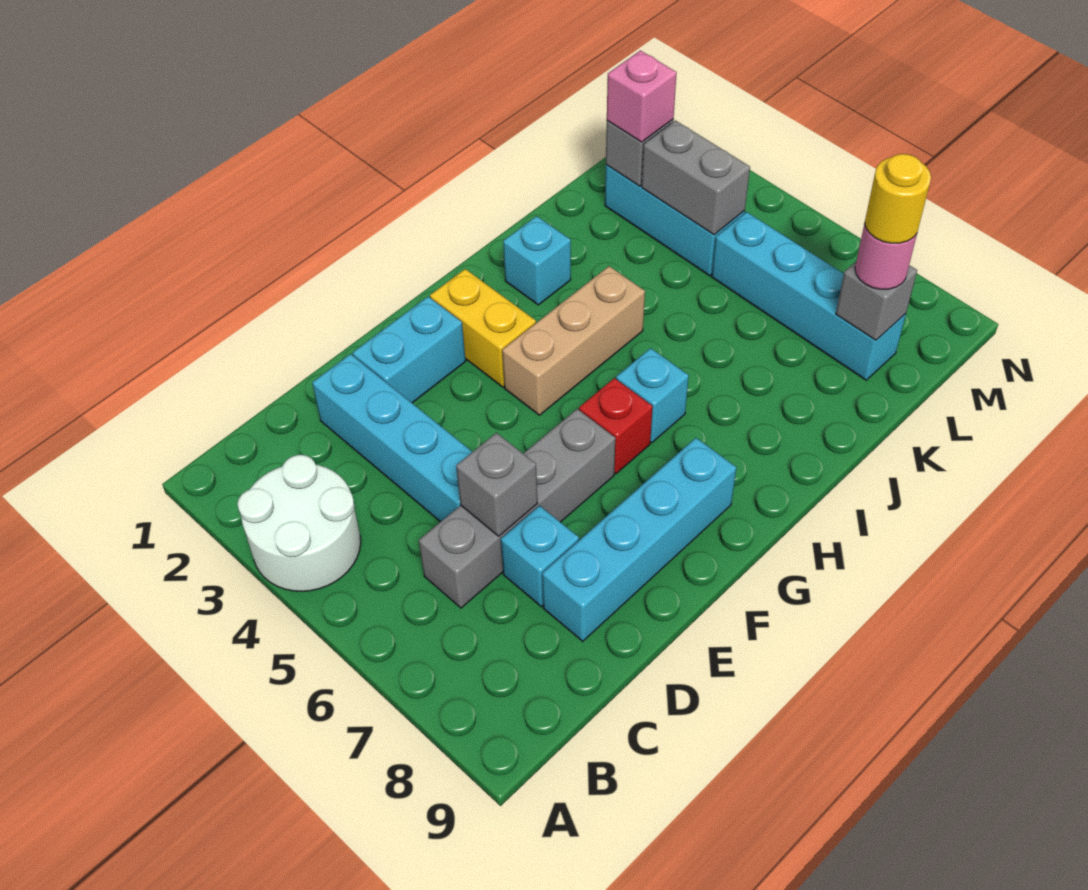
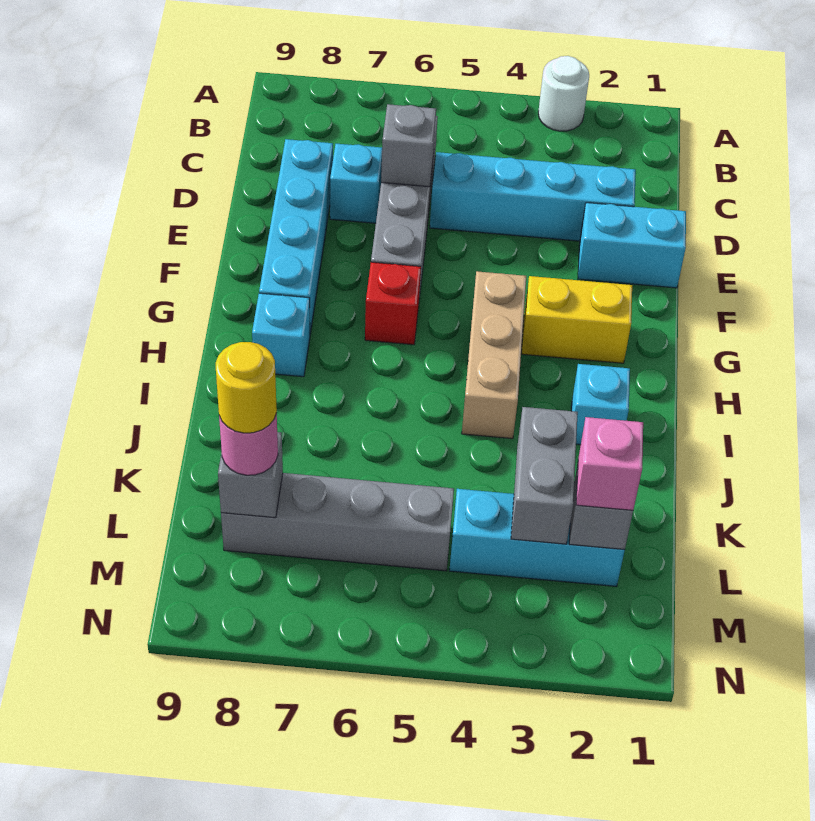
white round brick A3:B4 level 1 -> white round brick A3 level 1
cyan brick E2:F2 level 1 -> cyan brick E1:E2 level 1
cyan brick H6 level 1 -> cyan brick H8 level 1
grey brick L3:L4 level 2 -> grey brick K3:L3 level 2
cyan brick L5:L8 level 1 -> grey brick L5:L8 level 1

